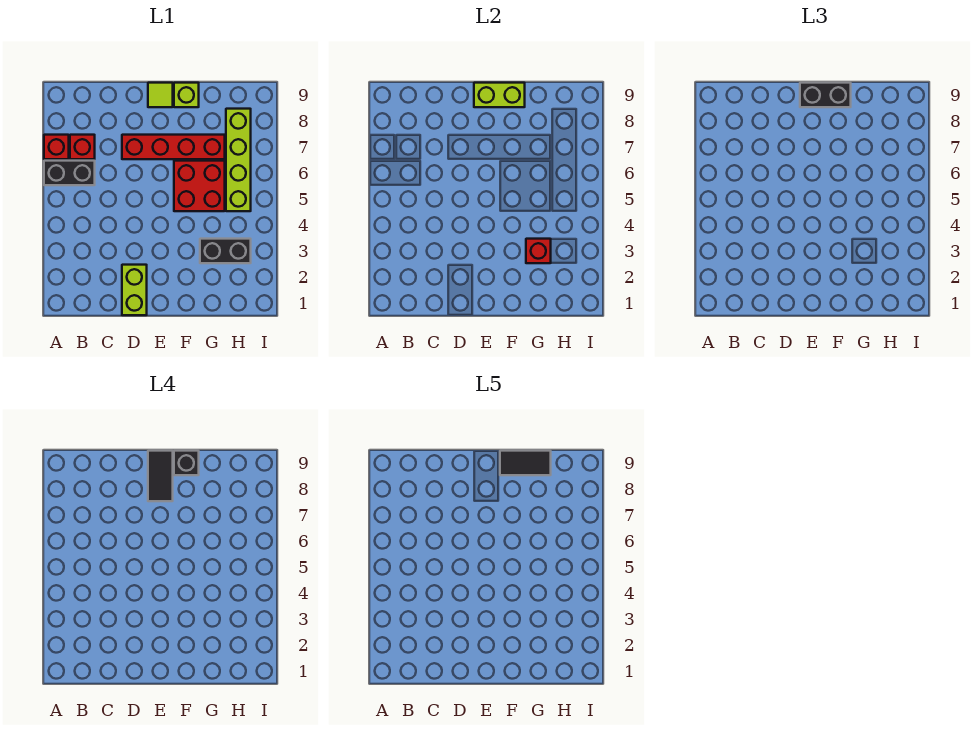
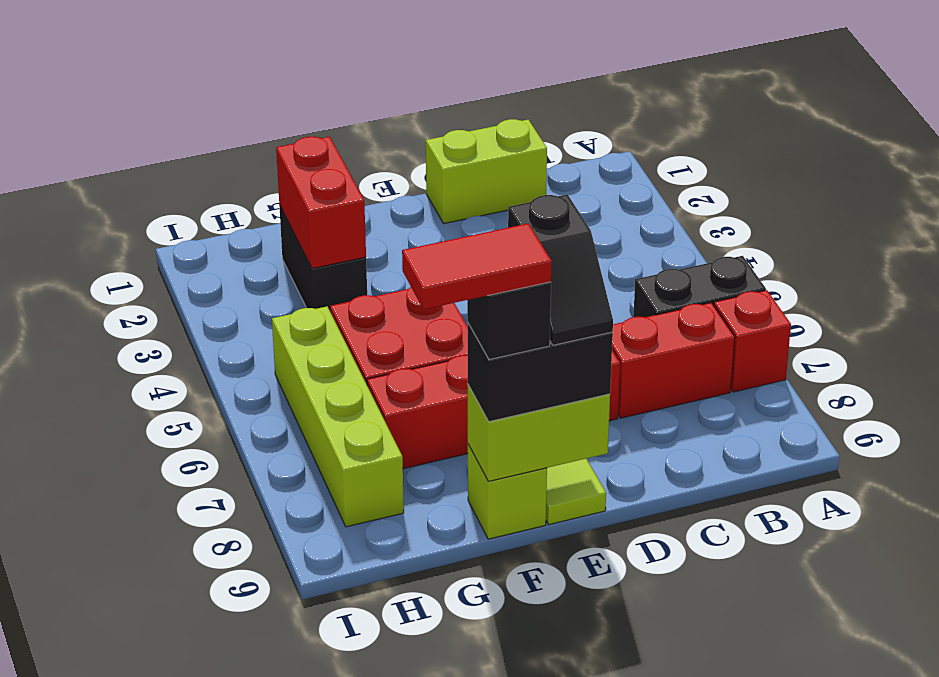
red brick B7 level 1 -> red brick B7:C7 level 1
lime brick D1:D2 level 1 -> lime brick C1:D1 level 1
black tile E8:E9 level 4 -> black slope E8:E9 level 4 top 8
black tile F9:G9 level 5 -> red tile F9:G9 level 5
black brick G3:H3 level 1 -> black brick G2:G3 level 1
red brick G3 level 2 -> red brick G2:G3 level 2

